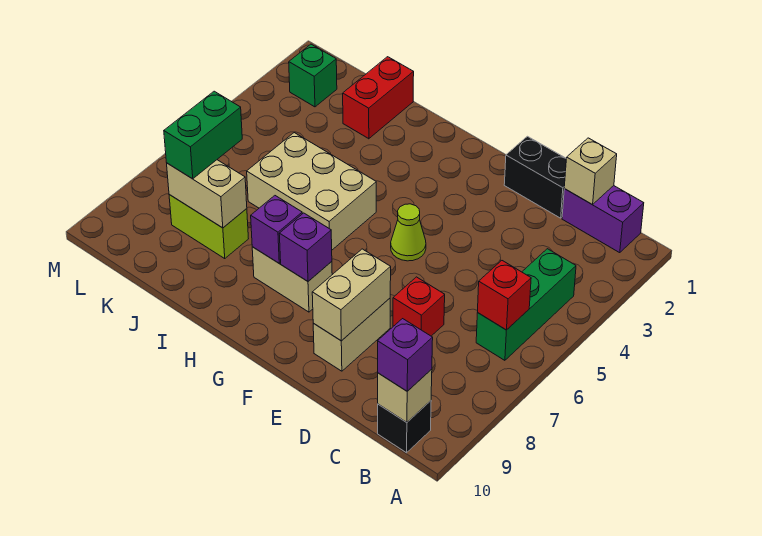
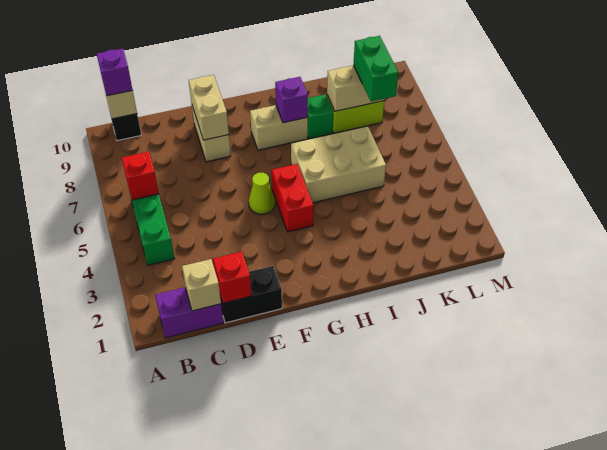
red brick D7 level 1 -> red brick D1 level 2
purple brick G8 level 2 -> none
red brick J1:J2 level 1 -> red brick G4:G5 level 1
green brick L2 level 1 -> green brick I8 level 1

